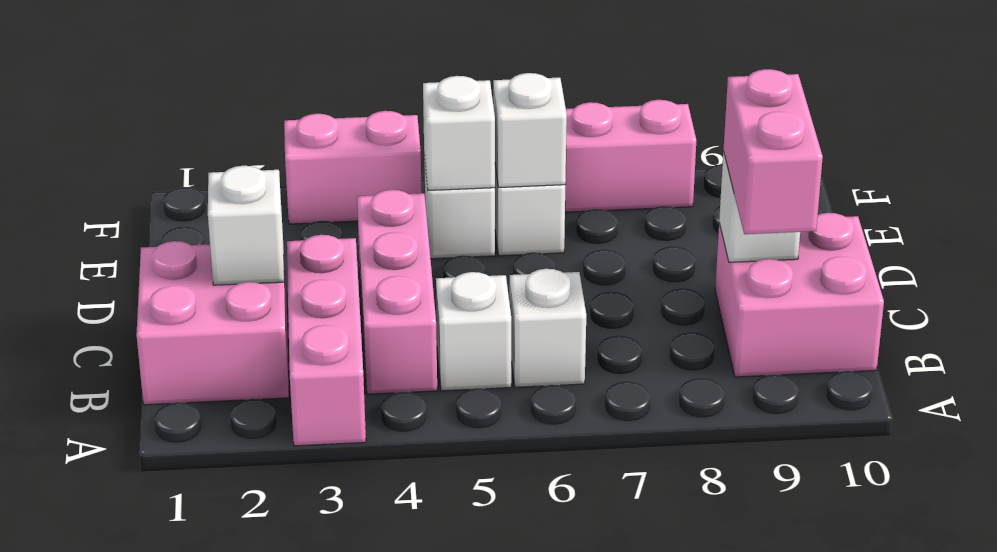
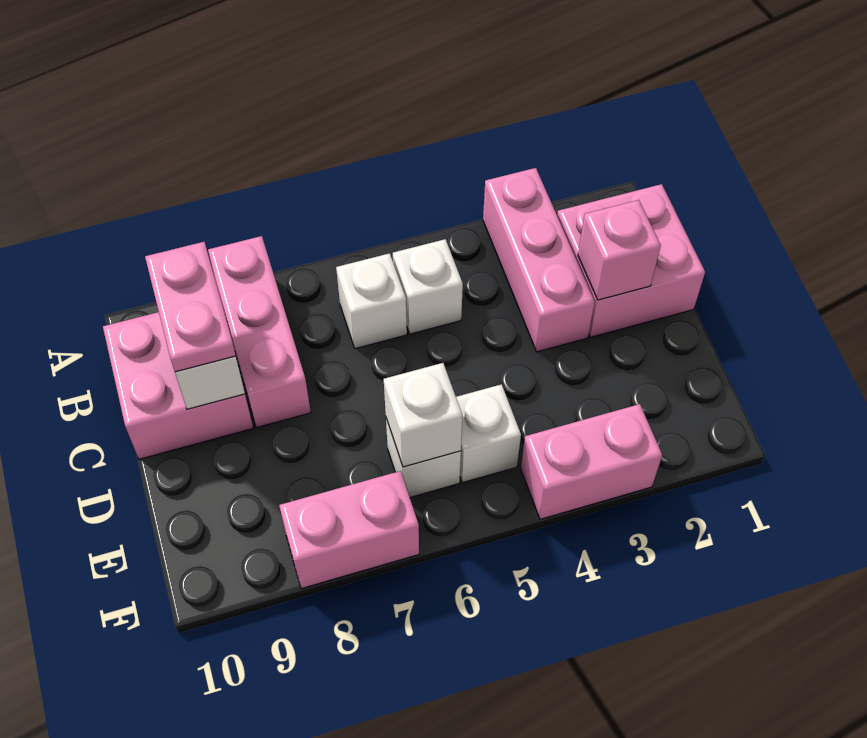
pink brick B4:D4 level 1 -> pink brick A8:C8 level 1
pink brick B9:C9 level 3 -> pink plate B9:C9 level 3
white brick C2 level 2 -> pink brick C2 level 2
white brick E5 level 2 -> none

